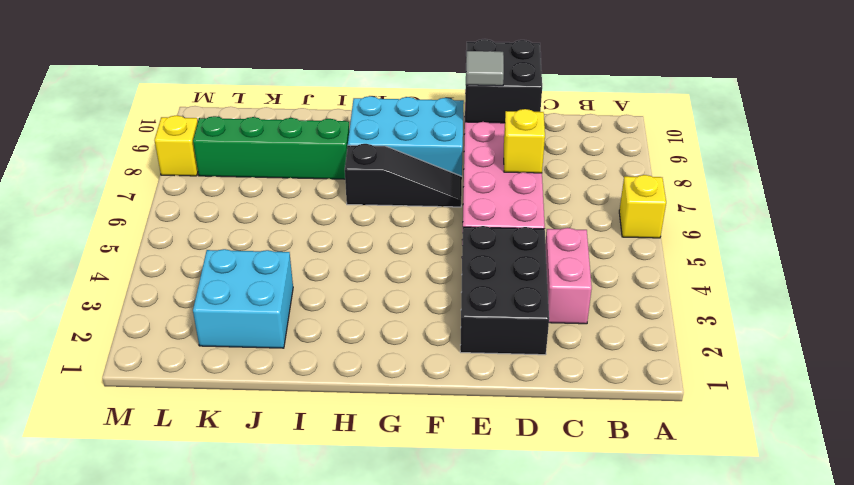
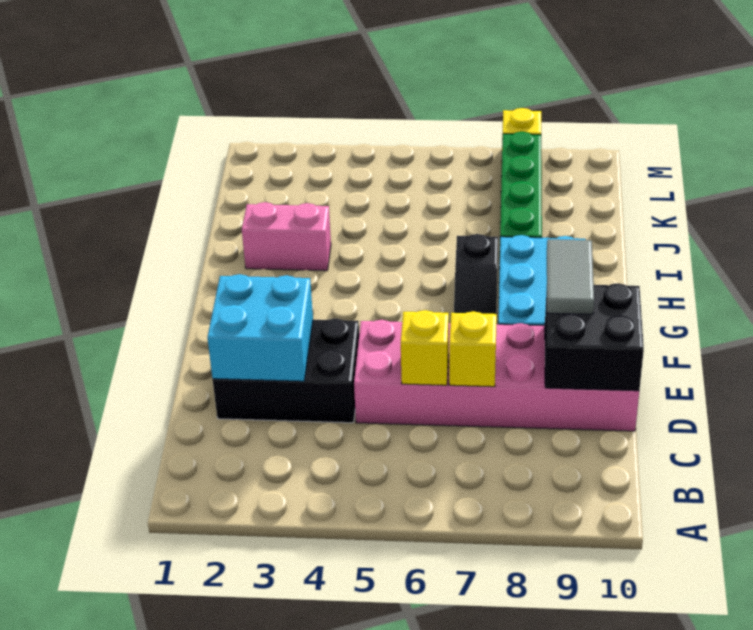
yellow brick A6 level 1 -> yellow brick D6 level 2
pink brick C3:C4 level 1 -> pink brick I2:I3 level 1
grey tile E9 level 3 -> grey tile E9:F9 level 3
cyan brick J2:K3 level 1 -> cyan brick D2:E3 level 2

